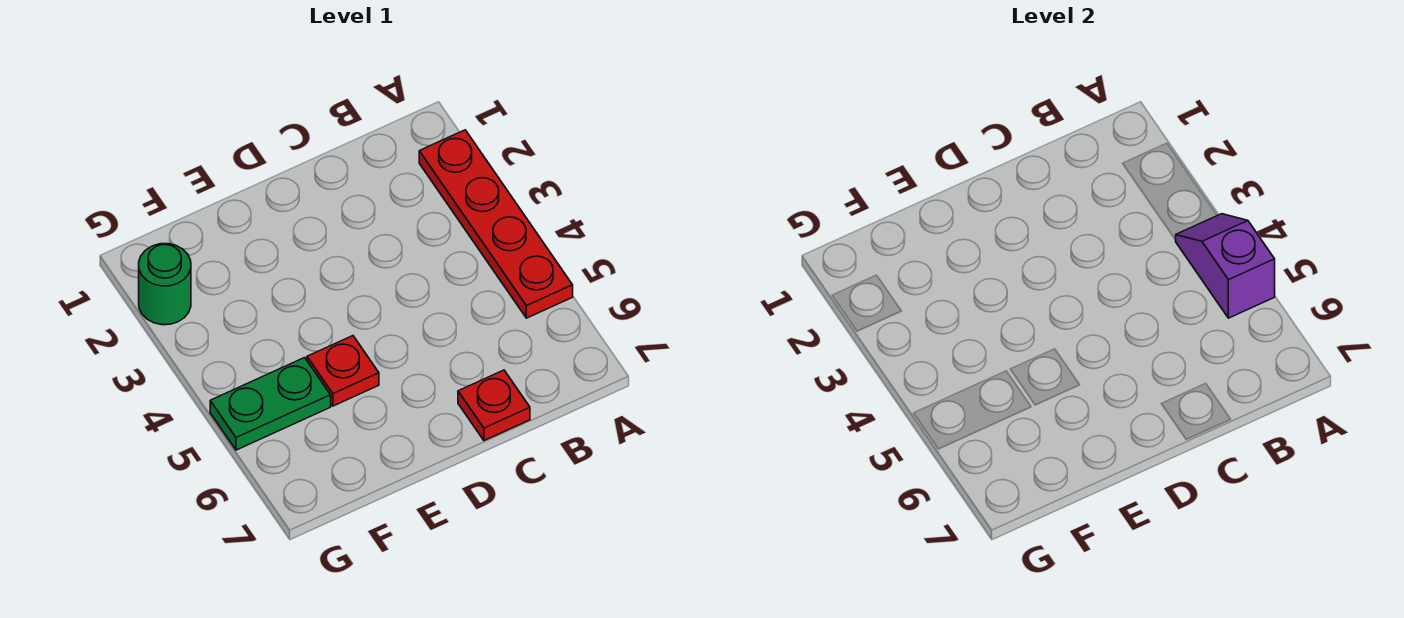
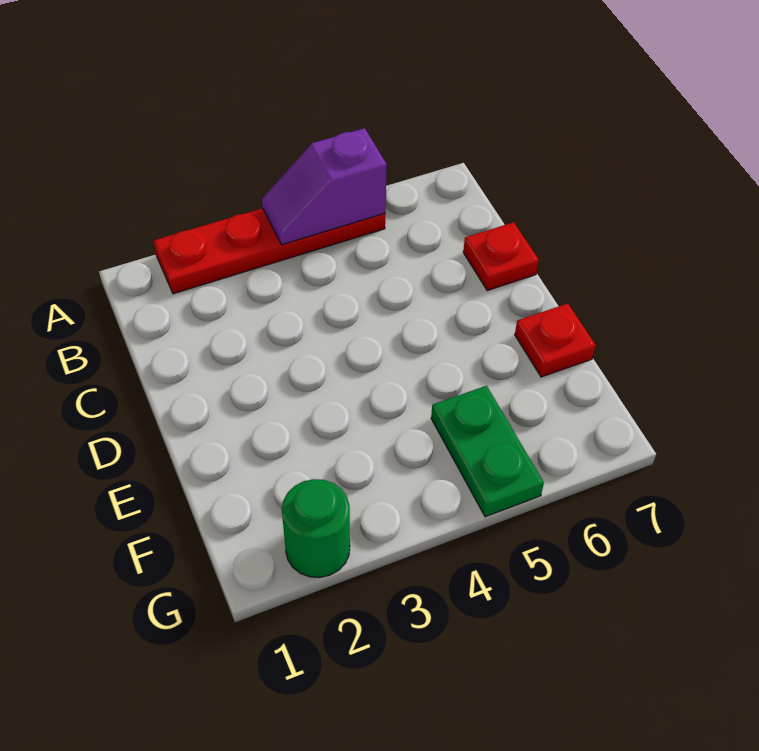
red plate E5 level 1 -> red plate E7 level 1

